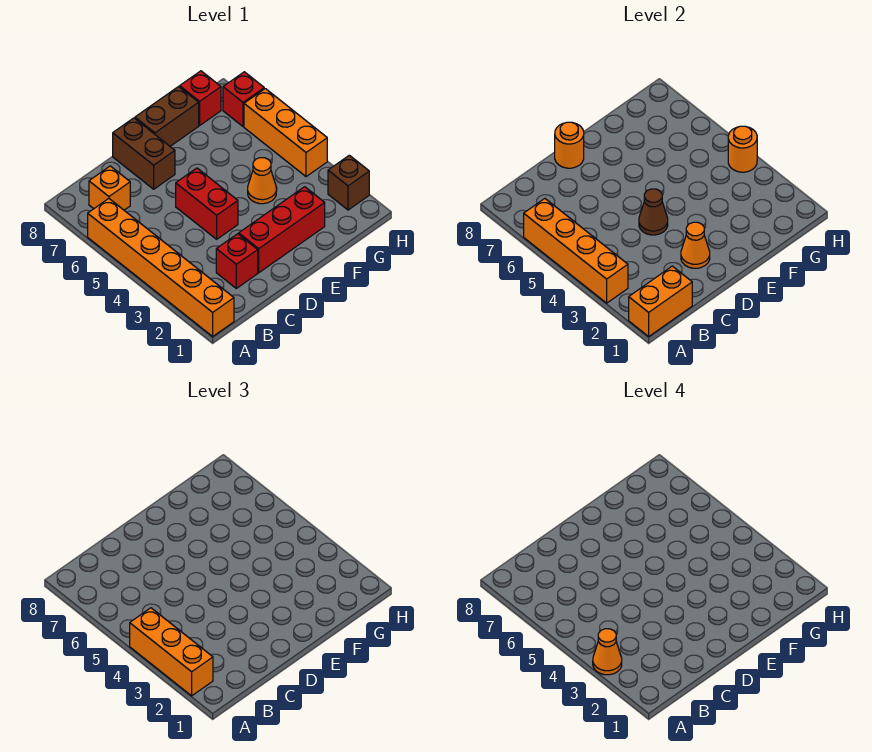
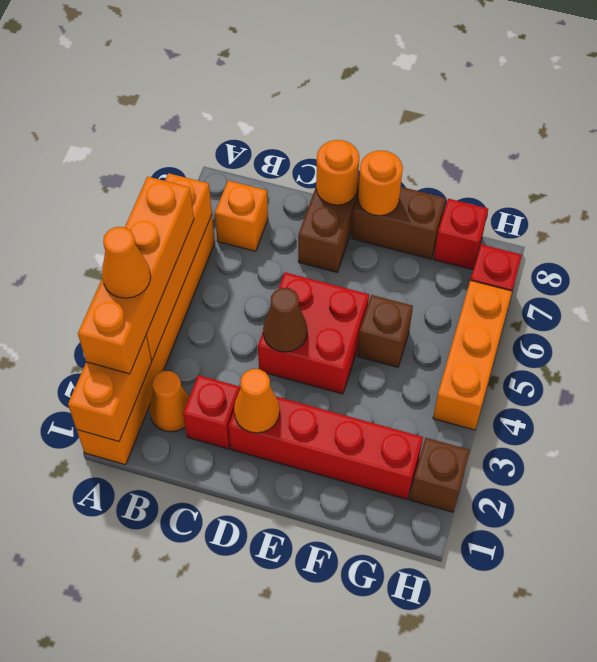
orange brick A1:B1 level 2 -> orange brick A1:A2 level 2
orange brick A2:A4 level 3 -> orange brick A2:A5 level 3
red brick D2:F2 level 1 -> red brick D2:G2 level 1
red brick D4:D5 level 1 -> red brick D4:E5 level 1
orange cone F4 level 1 -> orange cone B2 level 1
none -> brown brick F5 level 1
orange round brick H4 level 2 -> orange round brick E8 level 2

